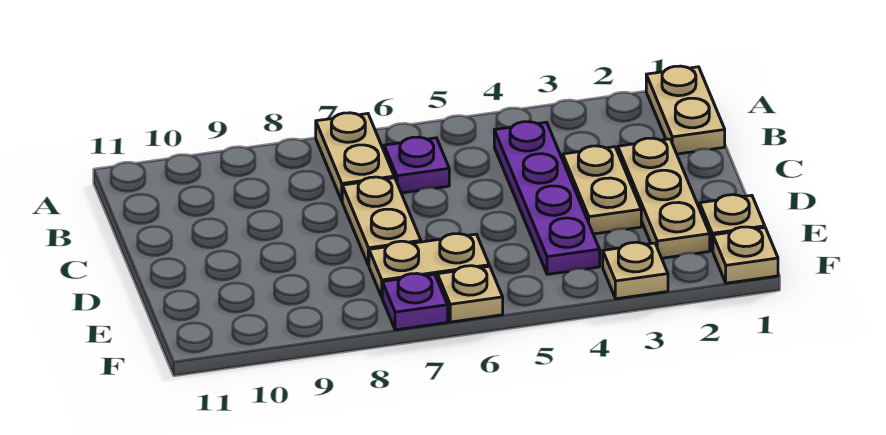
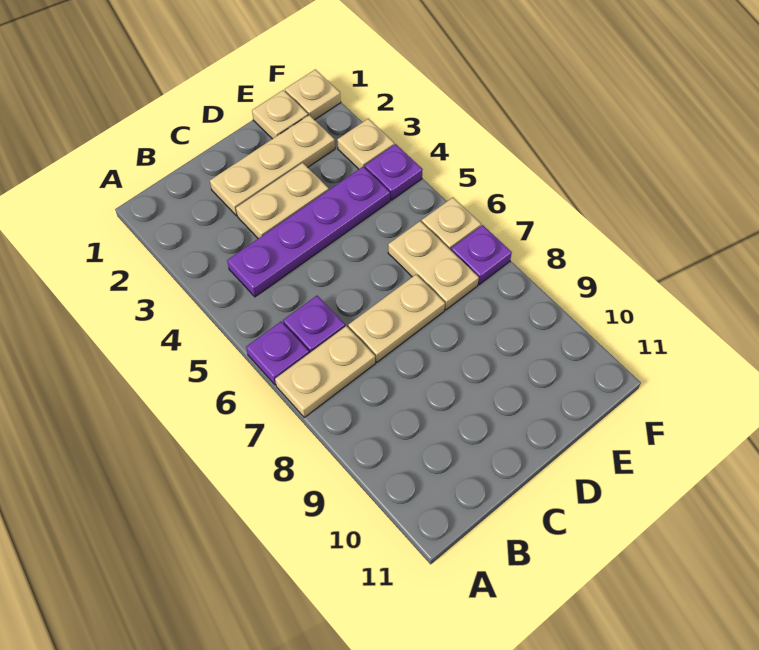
tan plate A1:B1 level 1 -> none
none -> purple plate A6 level 1
none -> purple plate F4 level 1

